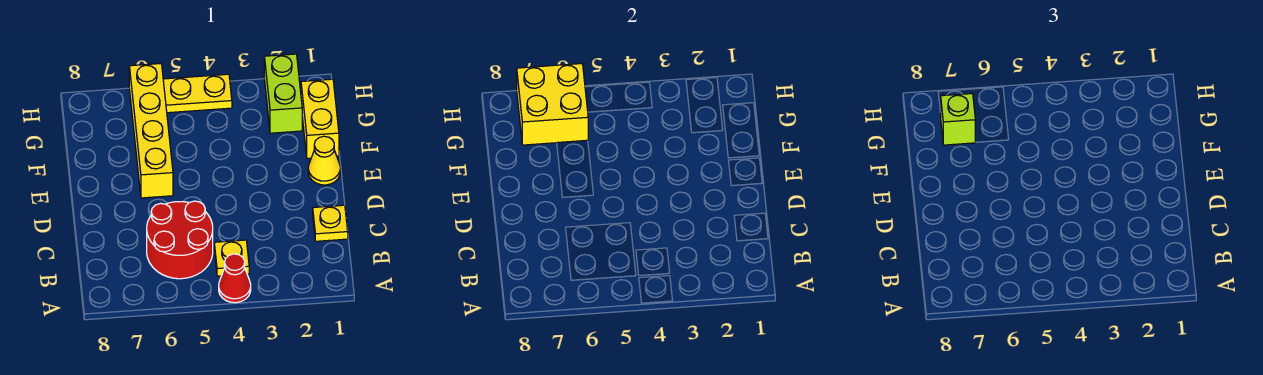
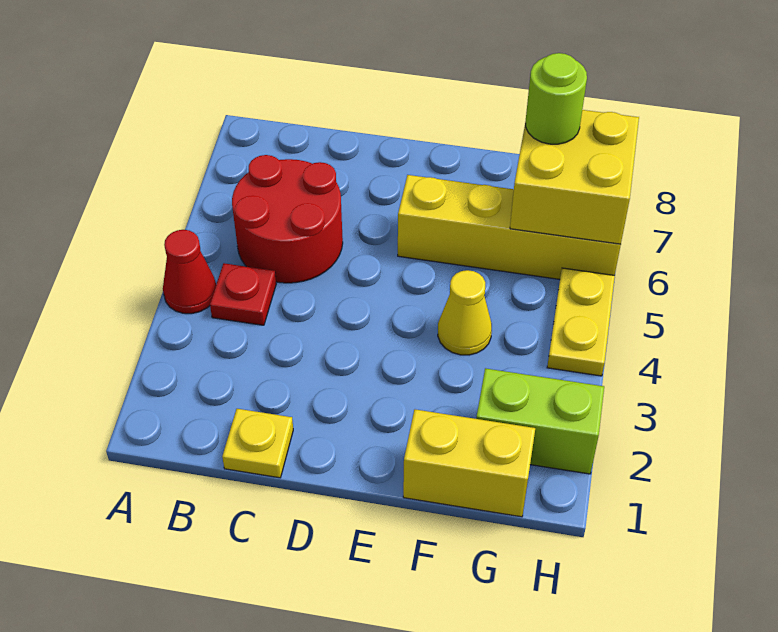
yellow plate B4 level 1 -> red plate B4 level 1
yellow cone E1 level 1 -> yellow cone F4 level 1
lime brick G7 level 3 -> lime round brick G7 level 3

